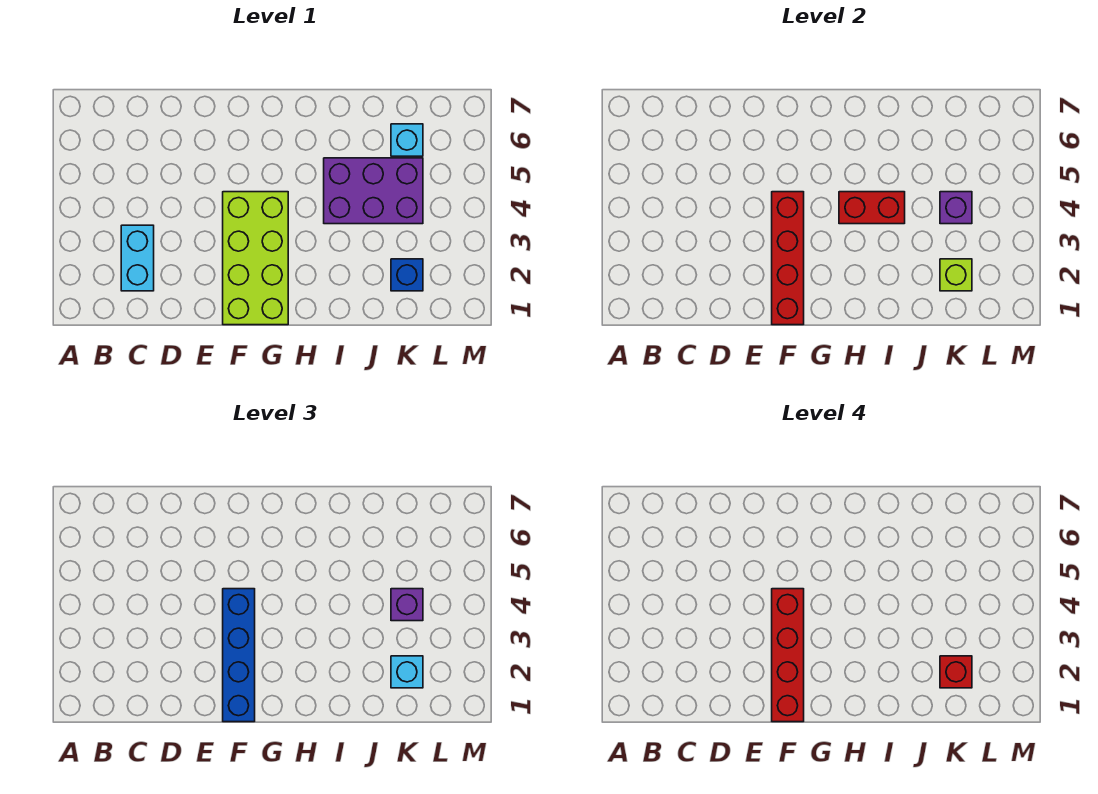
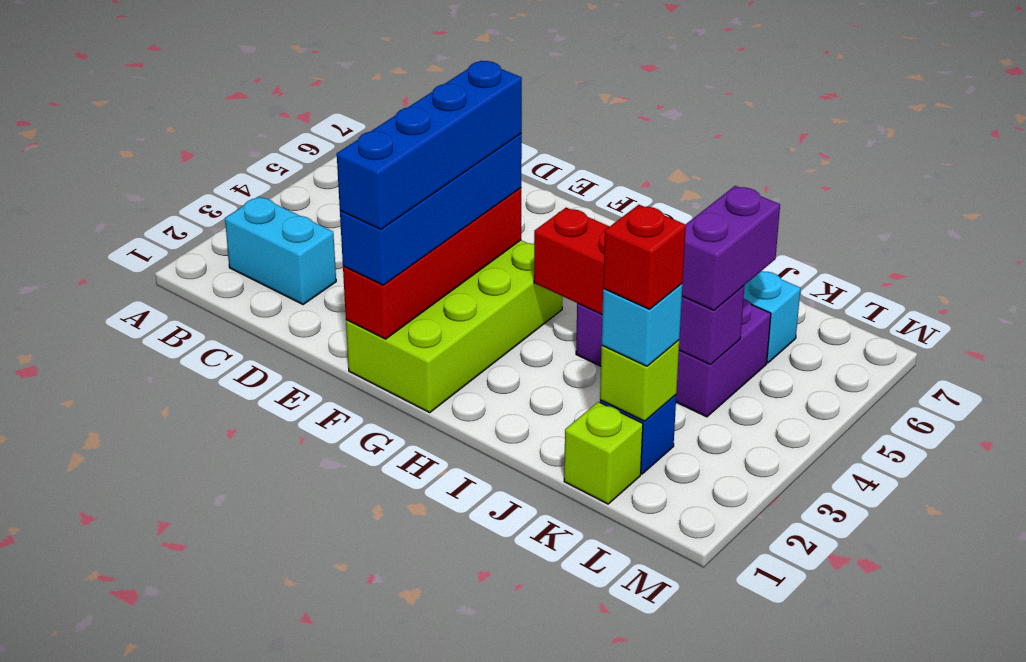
cyan brick C2:C3 level 1 -> cyan brick B2:C2 level 1
red brick F1:F4 level 4 -> blue brick F1:F4 level 4
none -> lime brick K1 level 1
purple brick K4 level 3 -> purple brick K4:K5 level 3

